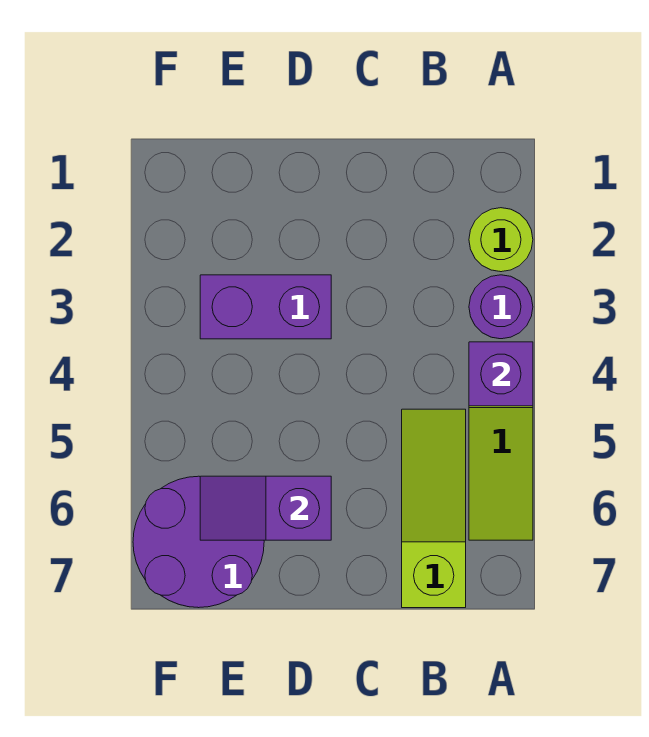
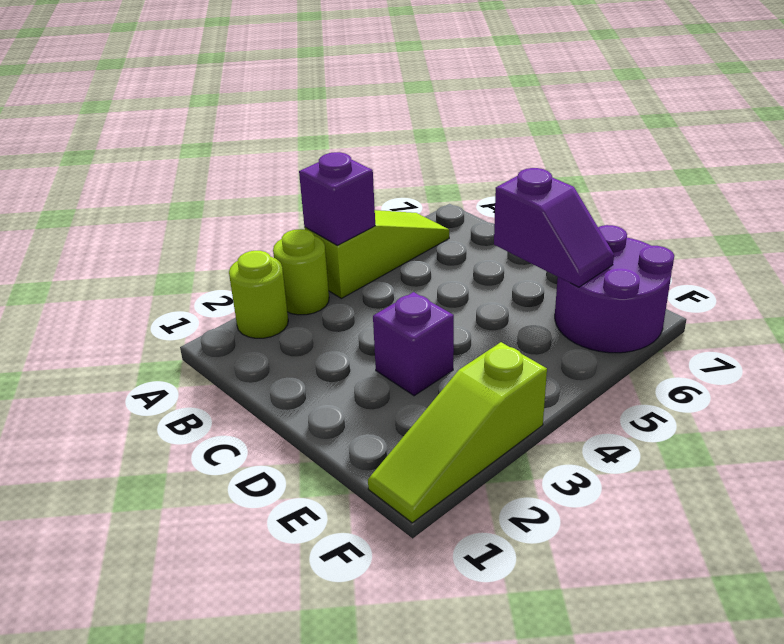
purple round brick A3 level 1 -> lime round brick A3 level 1
lime slope B5:B7 level 1 top 7 -> lime slope F1:F3 level 1 top 3
purple brick D3:E3 level 1 -> purple brick D3 level 1

